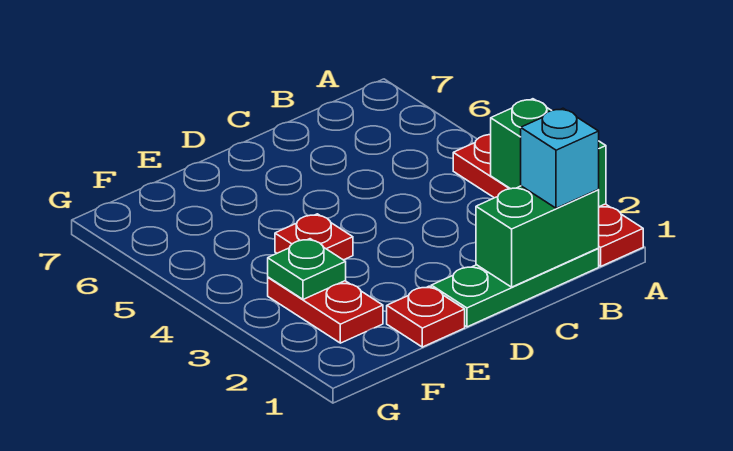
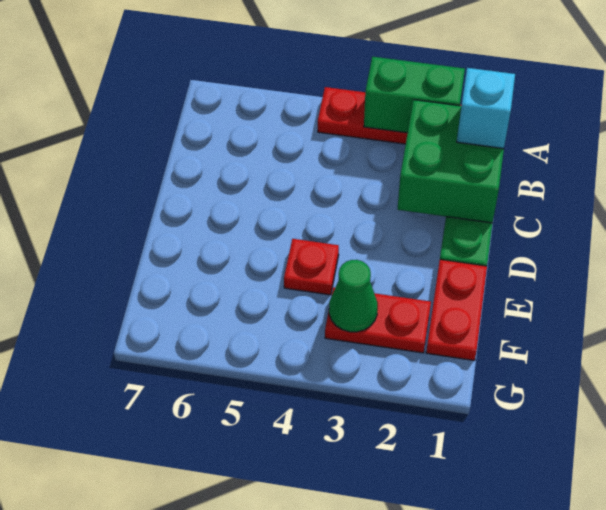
green brick B1:C1 level 2 -> green brick B1:C2 level 2
red plate E1 level 1 -> red plate E1:F1 level 1
green plate F3 level 2 -> green cone F3 level 2

